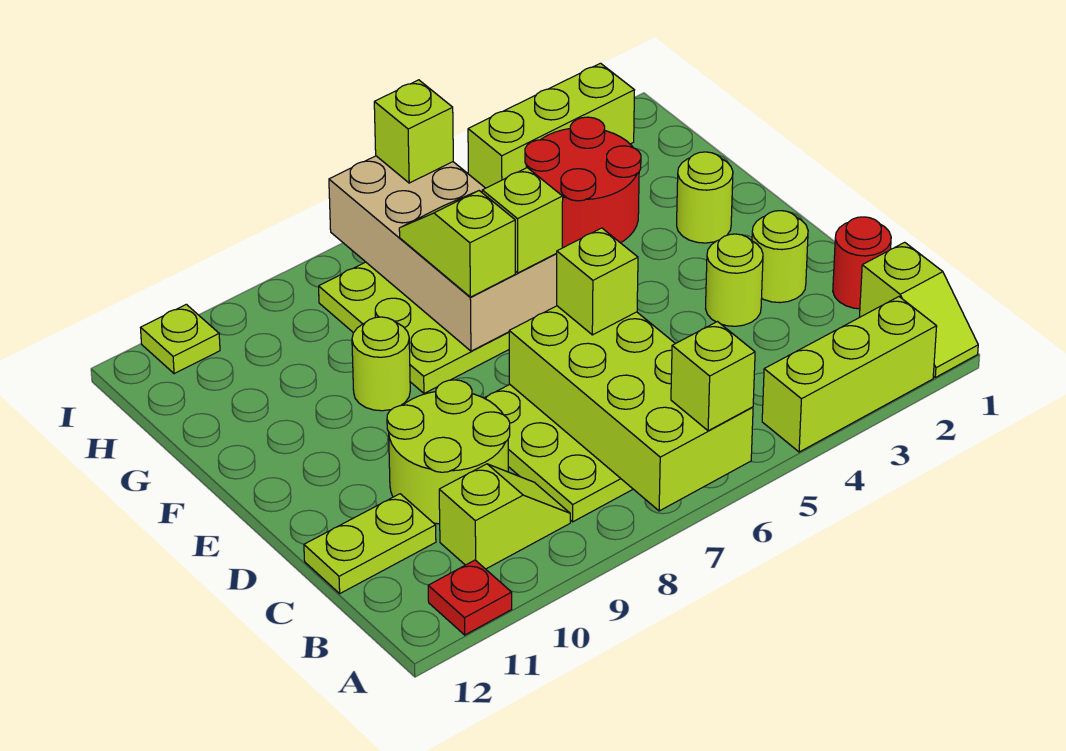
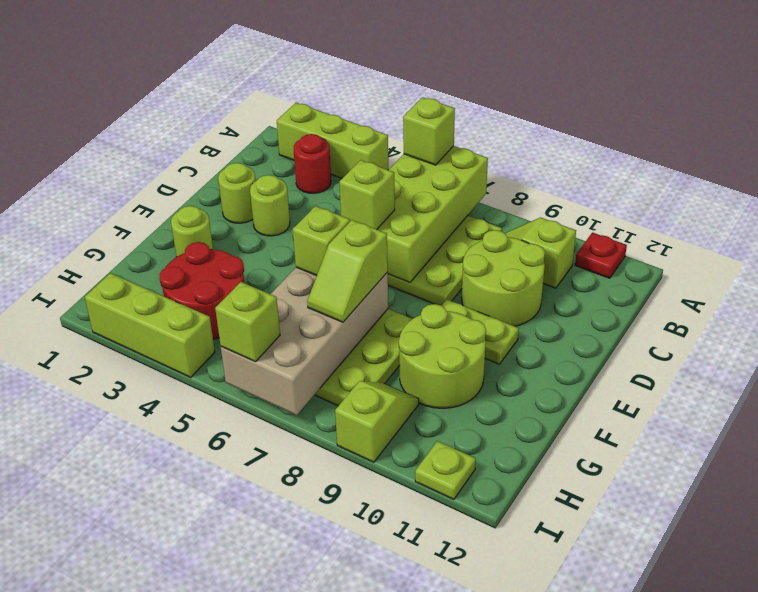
lime slope A1:B1 level 1 top B -> lime slope H9:I9 level 1 top I
red round brick C1 level 1 -> red round brick B3 level 1
lime plate C11:C12 level 1 -> lime plate E9:E10 level 1
lime round brick F9 level 1 -> lime round brick F9:G10 level 1

